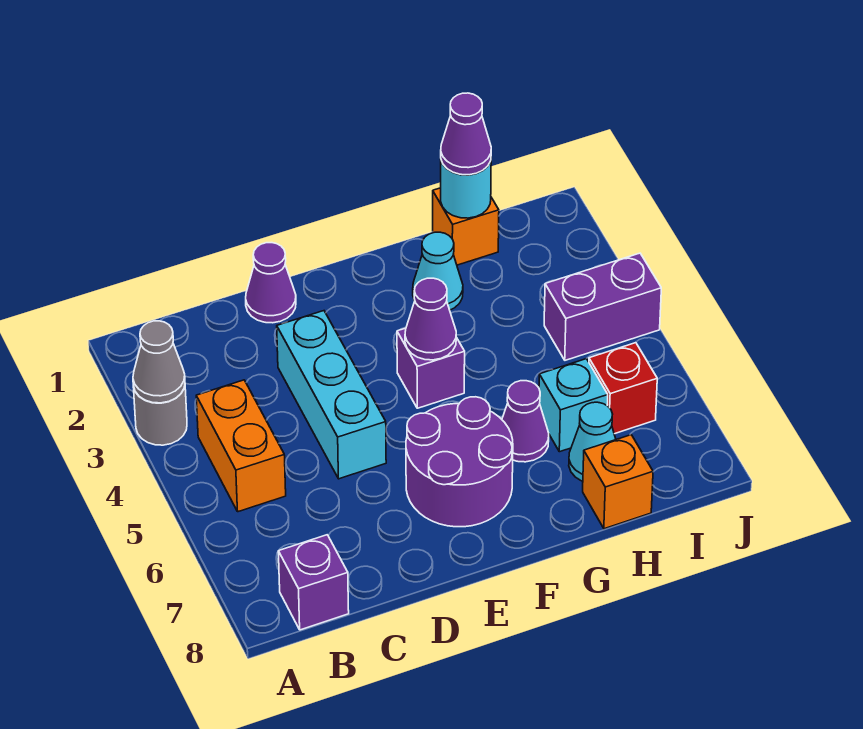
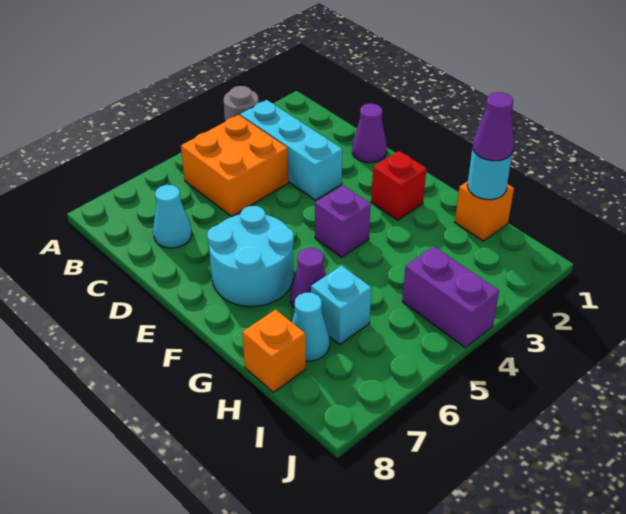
grey cone A3 level 2 -> none
orange brick B4:B5 level 1 -> orange brick B4:C5 level 1
purple brick B8 level 1 -> none
cyan brick D3:D5 level 1 -> cyan brick B3:D3 level 1
purple round brick E6:F7 level 1 -> cyan round brick E6:F7 level 1
purple cone F4 level 2 -> none
cyan cone G2 level 1 -> cyan cone C7 level 1
red brick I6 level 1 -> red brick F2 level 1

